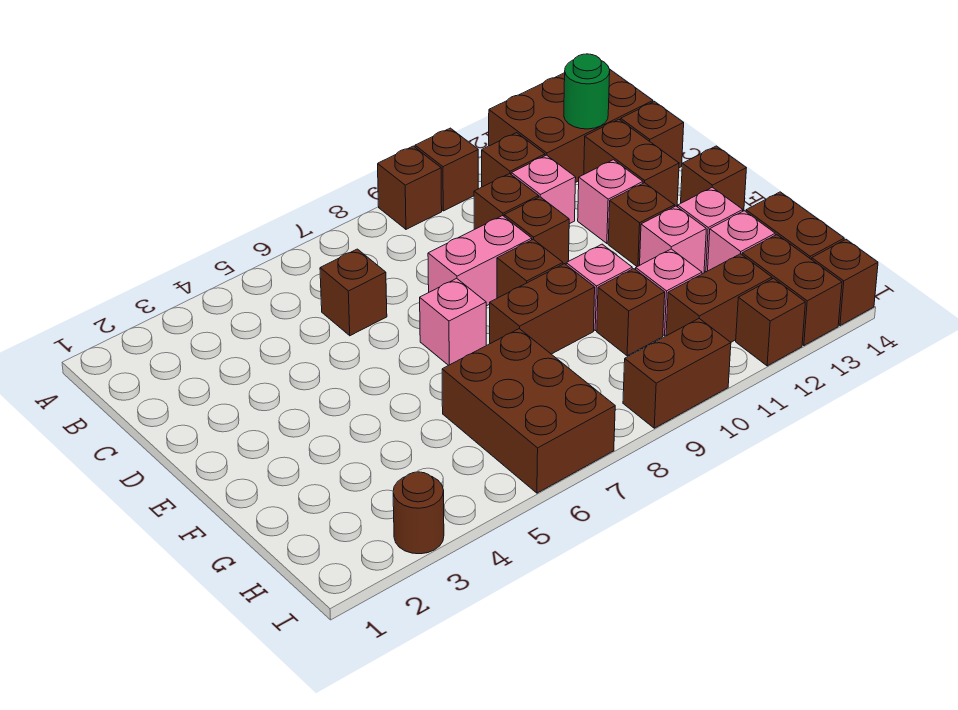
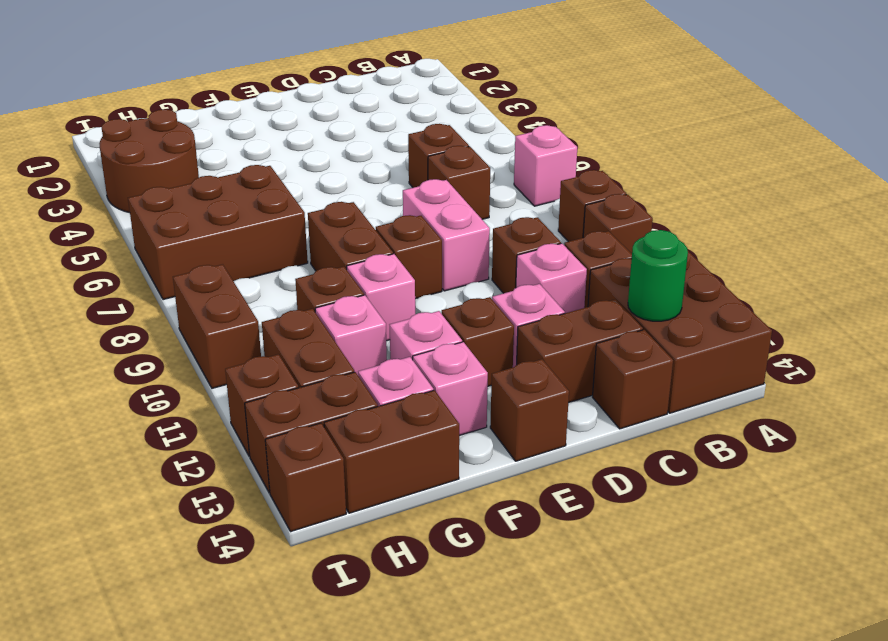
brown brick D10 level 1 -> brown brick C7 level 1
pink brick E7 level 1 -> pink brick A7 level 1
brown round brick I3 level 1 -> brown round brick H3:I4 level 1

